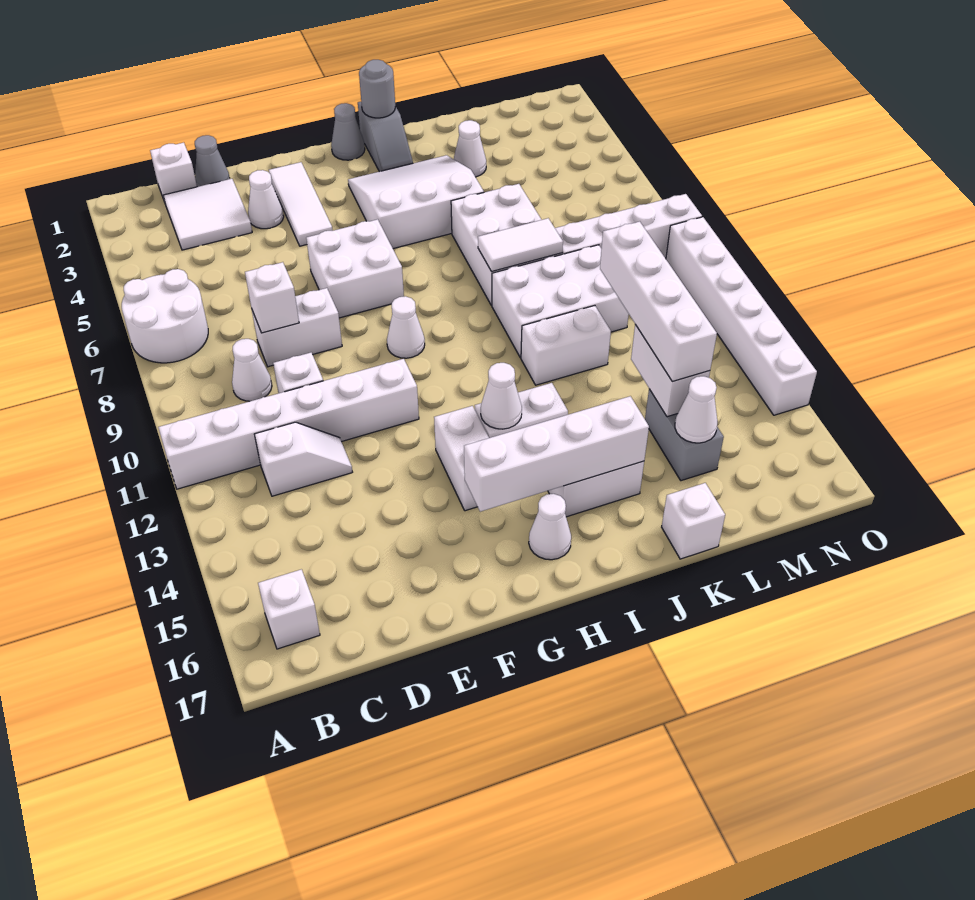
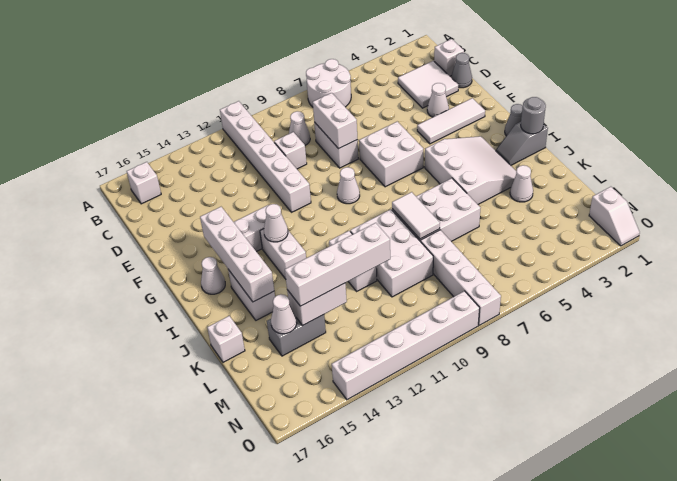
white slope C12:D12 level 1 top C -> white slope N1:O1 level 1 top N
white brick D8 level 2 -> white brick D8:E8 level 2

